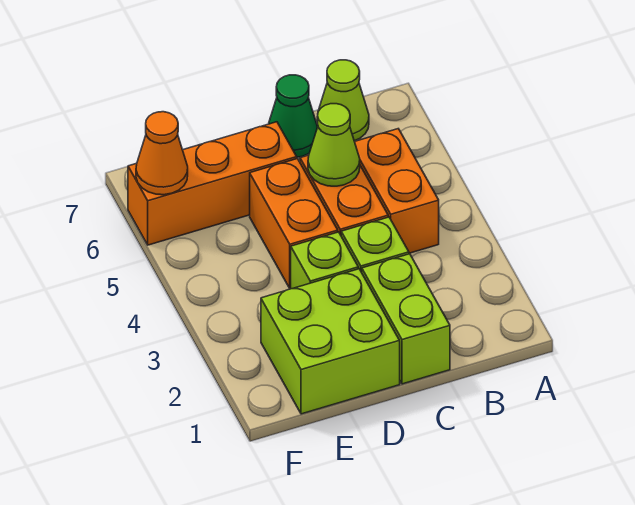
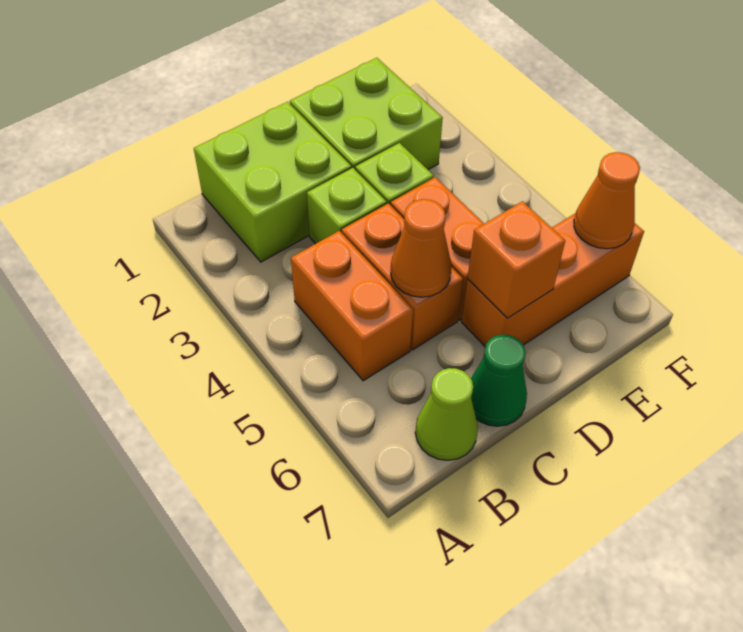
lime brick C1:C2 level 1 -> lime brick B1:C2 level 1
lime cone C5 level 2 -> orange cone C5 level 2
none -> orange brick D6 level 2

